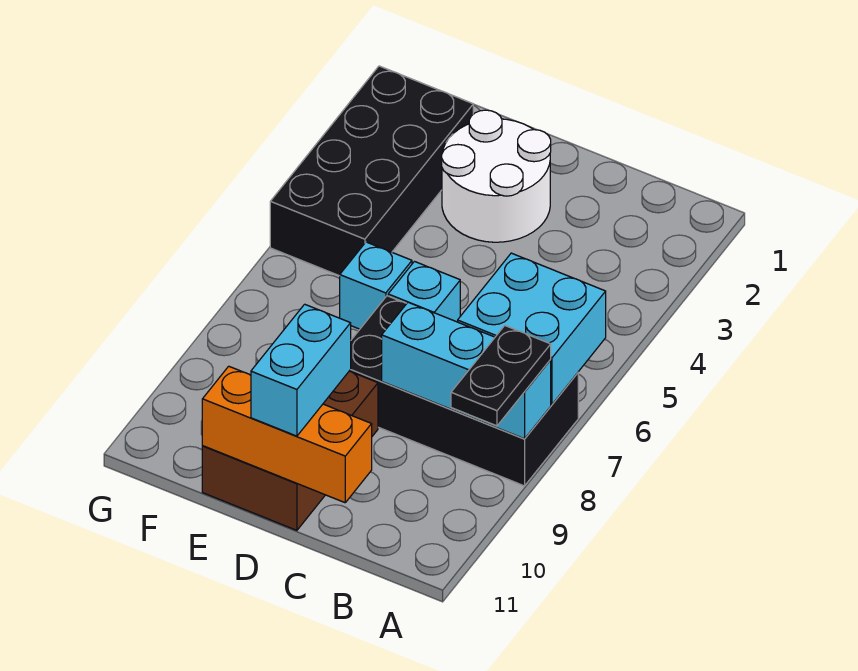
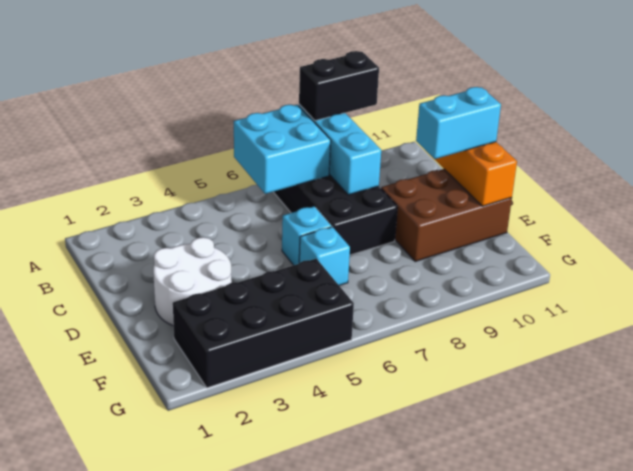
black plate A8:A9 level 3 -> black brick A8:A9 level 3

